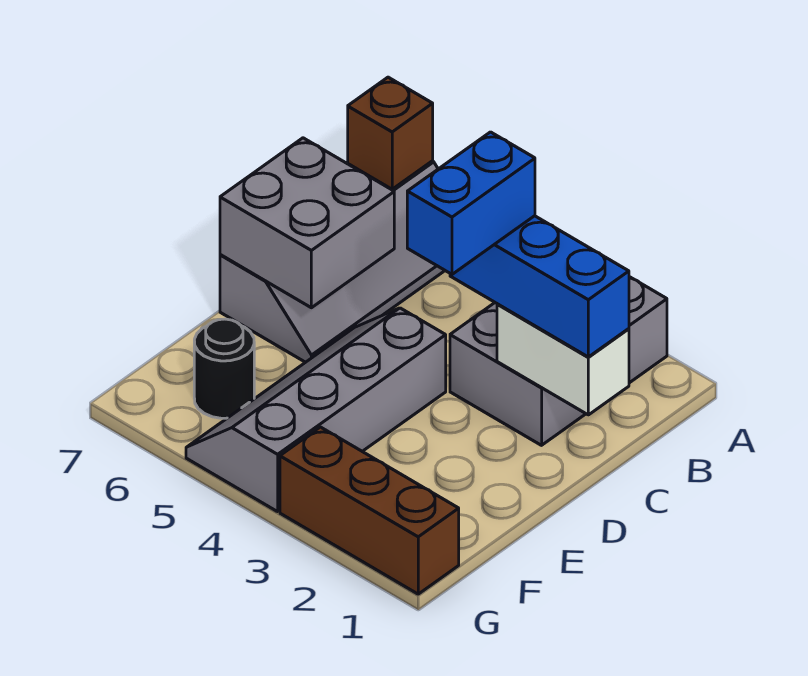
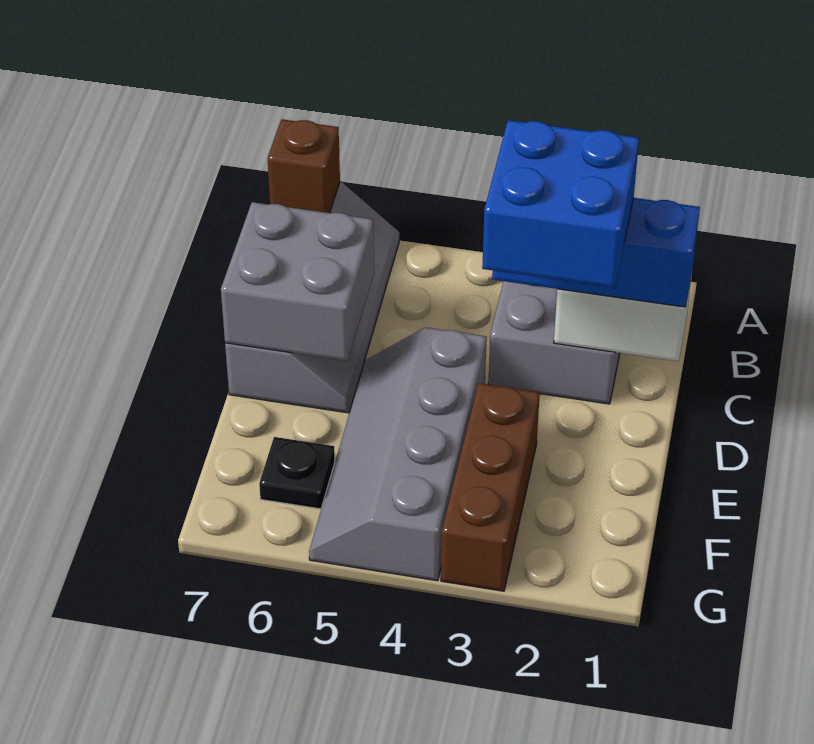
blue brick C3:D3 level 4 -> blue brick C2:D3 level 4
black round brick F6 level 1 -> black plate F6 level 1
brown brick G1:G3 level 1 -> brown brick E3:G3 level 1

